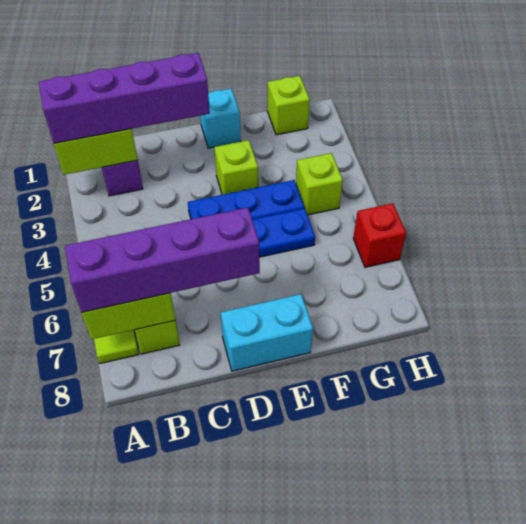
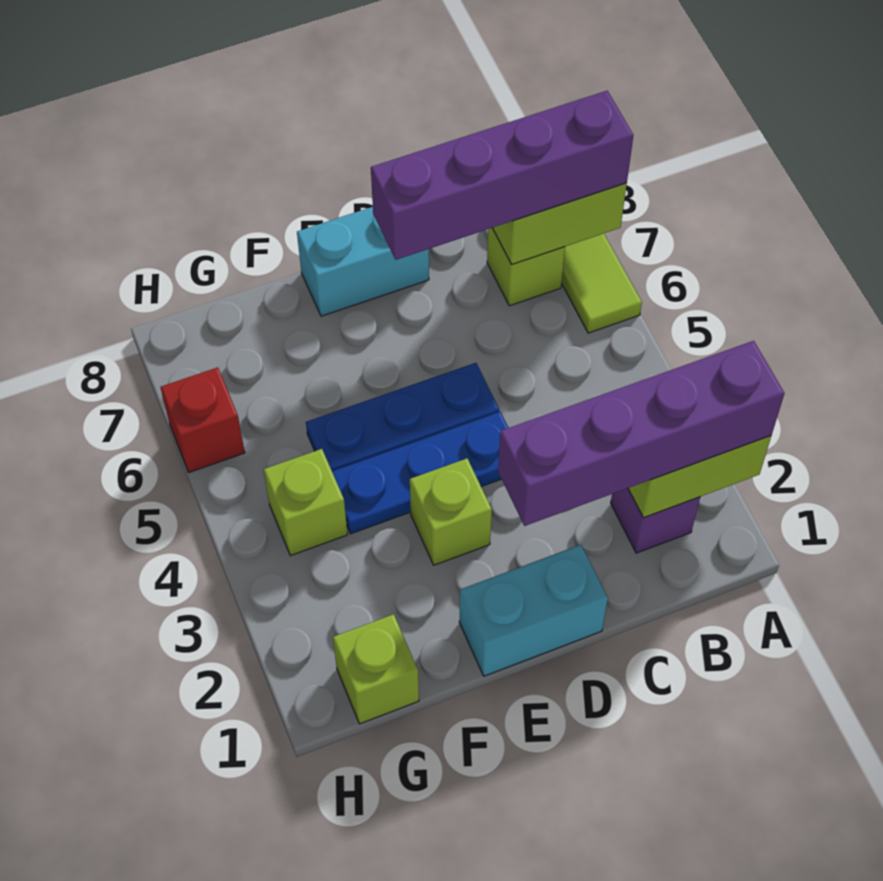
cyan brick E1 level 1 -> cyan brick D1:E1 level 1

